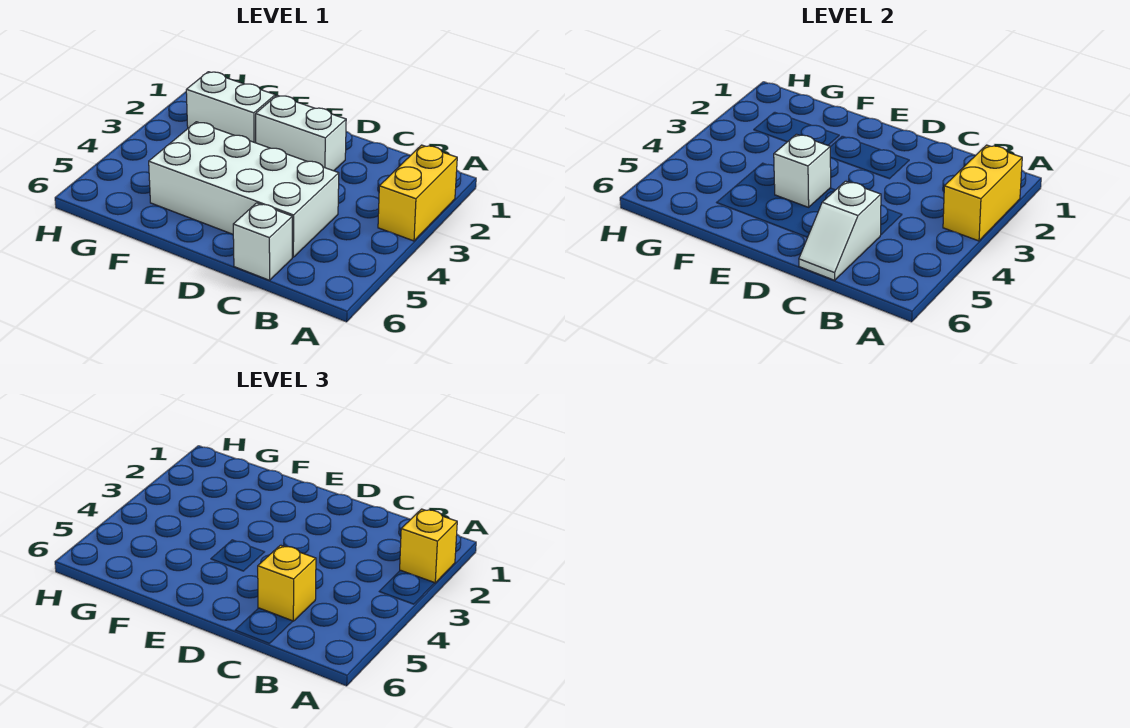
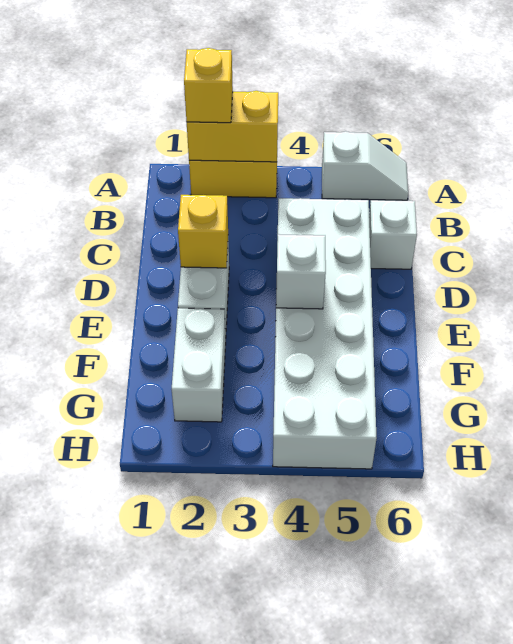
white brick C4:F5 level 1 -> white brick C4:H5 level 1
white slope C5:C6 level 2 top 5 -> white slope A5:A6 level 1 top 5
yellow brick C5 level 3 -> yellow brick D2 level 2

